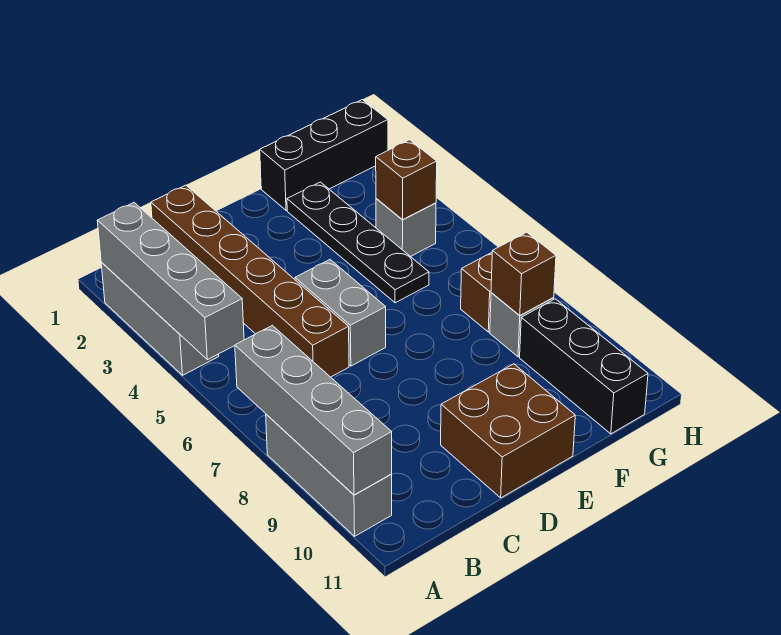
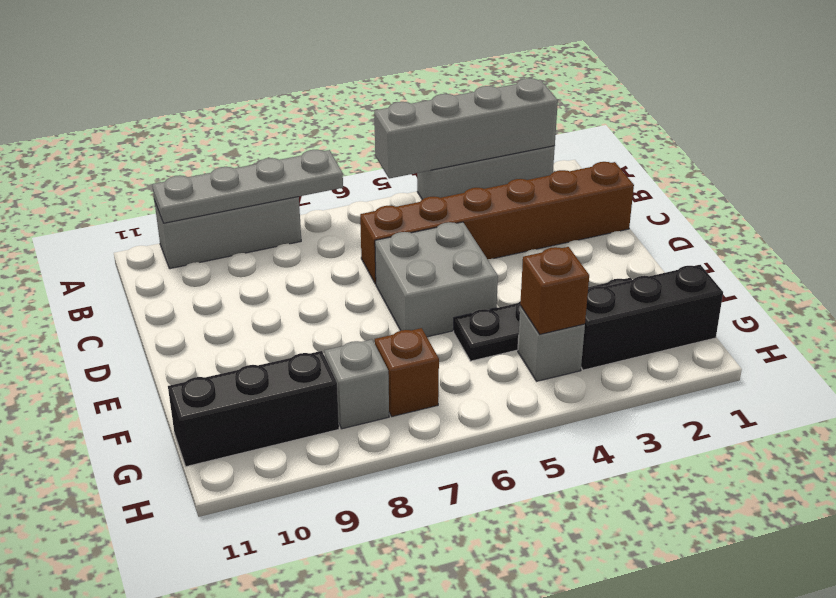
grey brick A7:A10 level 2 -> grey plate A7:A10 level 2
grey brick D5:D6 level 1 -> grey brick D5:E6 level 1
brown brick D10:E11 level 1 -> none
black brick F1:H1 level 1 -> black brick G1:G3 level 1
brown brick G8 level 2 -> none

